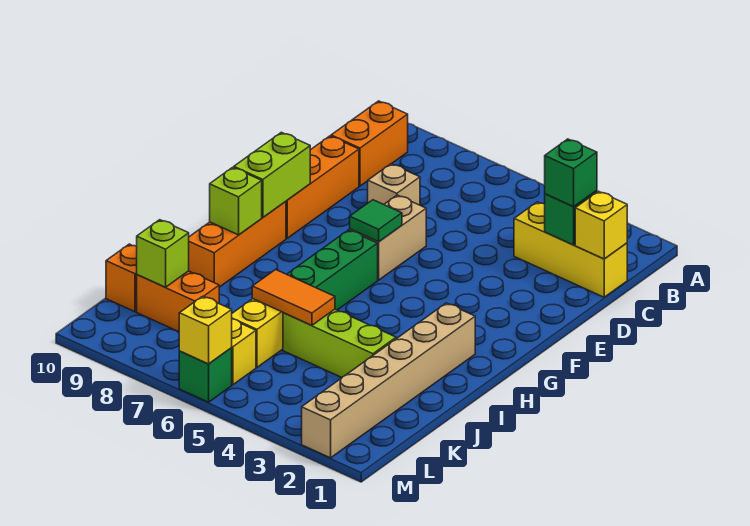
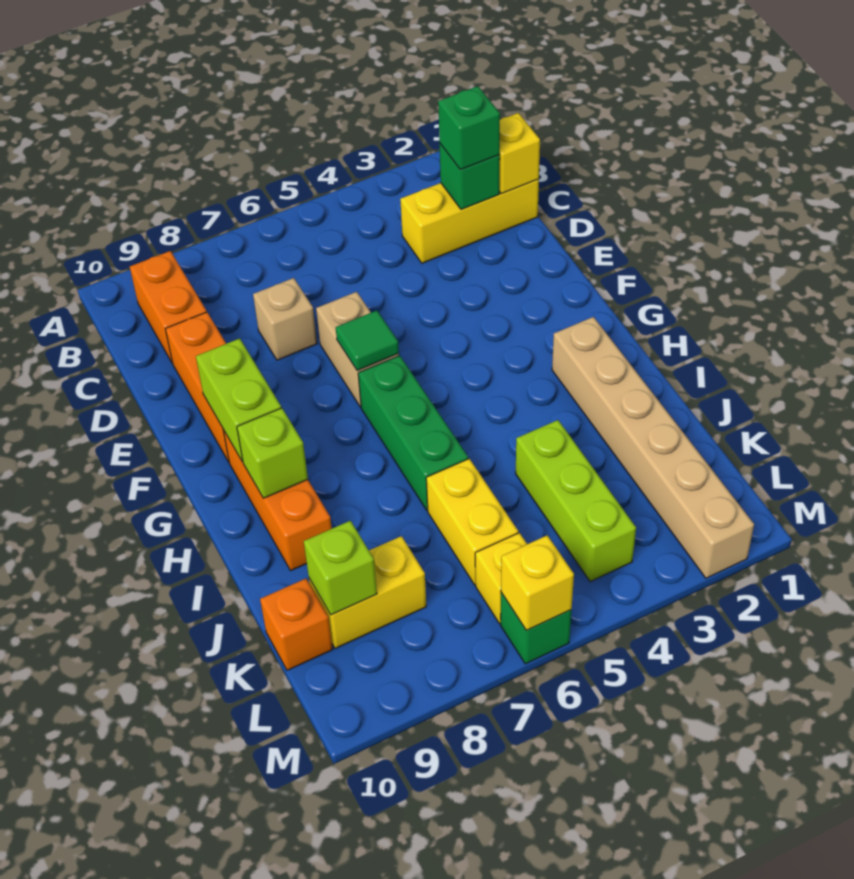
lime brick J3:J5 level 1 -> lime brick J4:L4 level 1
orange tile J5:J6 level 2 -> none
orange brick K8:K9 level 1 -> yellow brick K8:K9 level 1

